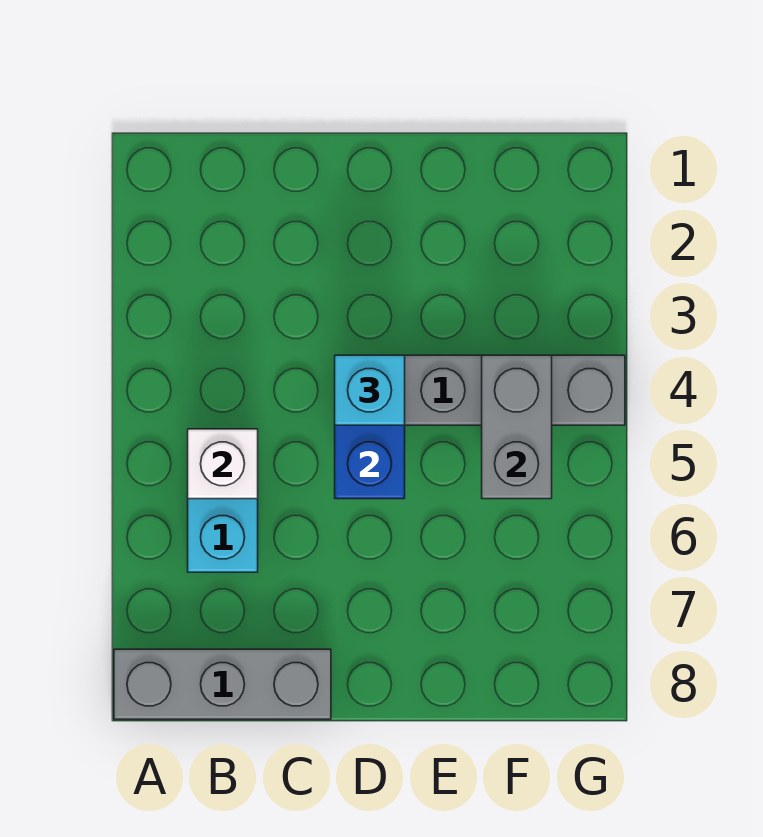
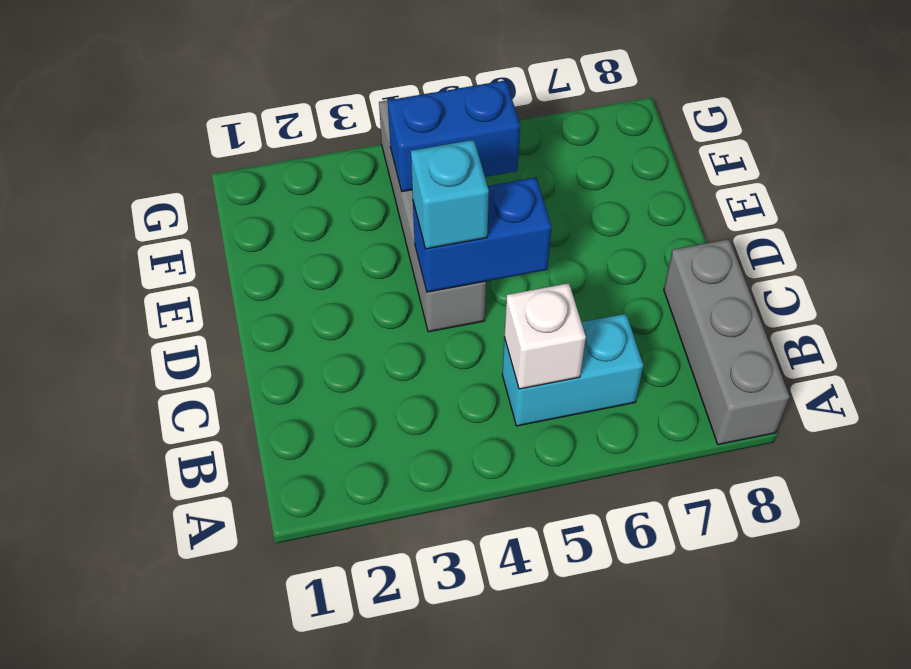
grey brick F4:F5 level 2 -> blue brick F4:F5 level 2

